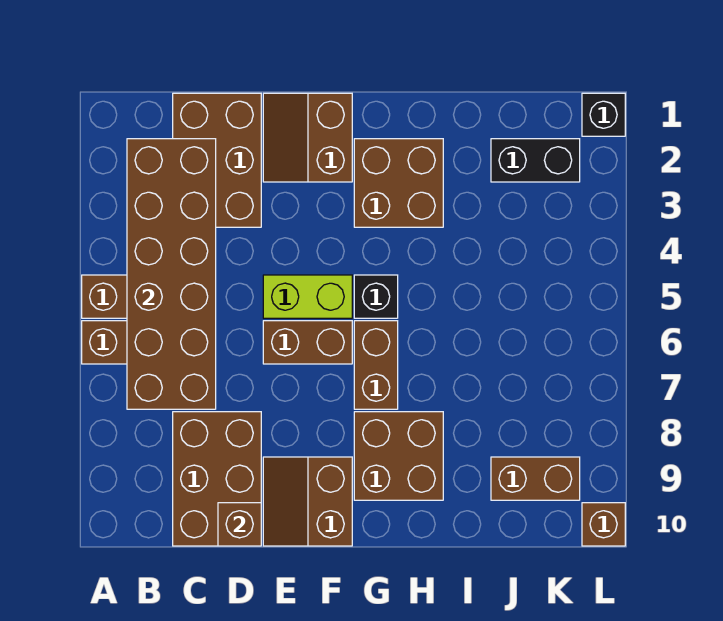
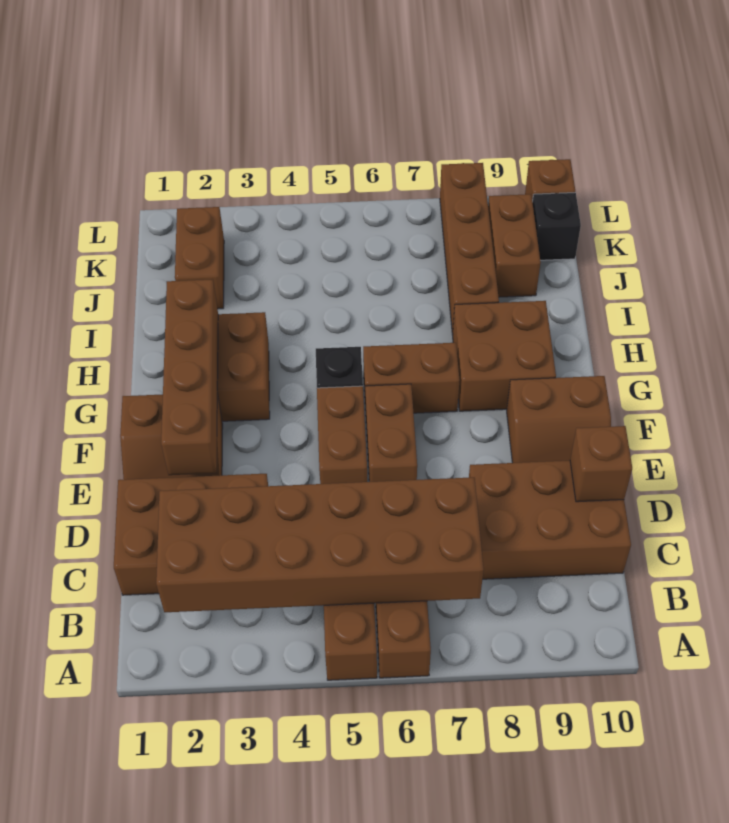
none -> brown brick E2:H2 level 2
lime brick E5:F5 level 1 -> brown brick E5:F5 level 1
none -> brown brick I8:L8 level 1
black brick J2:K2 level 1 -> brown brick J2:K2 level 1
black brick L1 level 1 -> black brick K10 level 1

